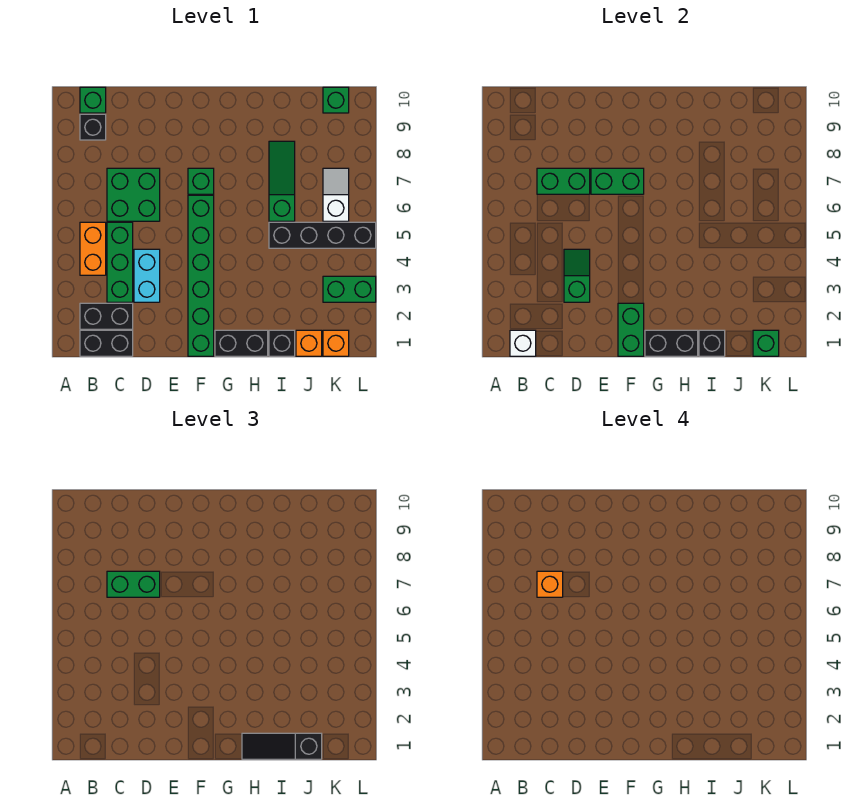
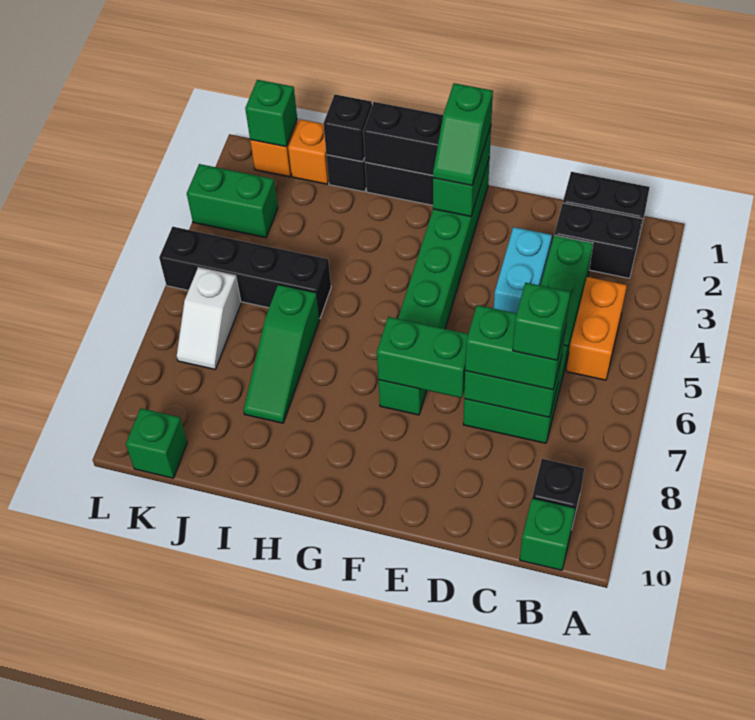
white brick B1 level 2 -> none
orange brick C7 level 4 -> green brick C7 level 4
green slope D3:D4 level 2 top 3 -> green slope F1:F2 level 3 top 1
black slope H1:J1 level 3 top J -> none

